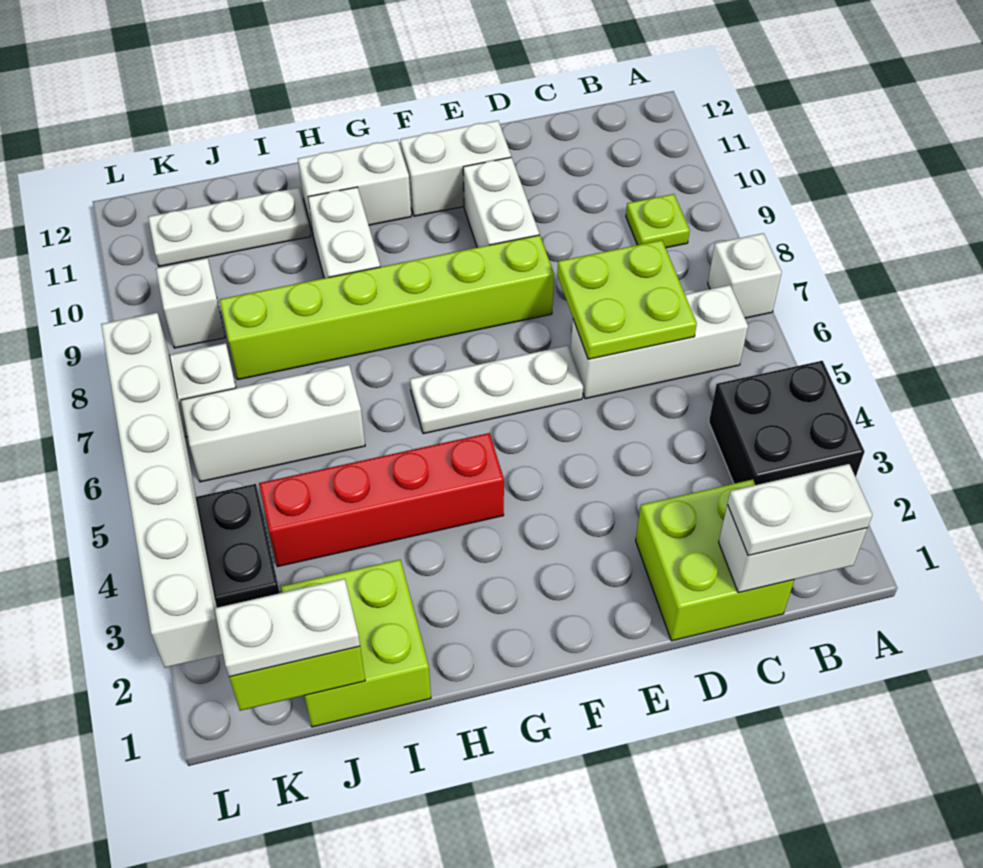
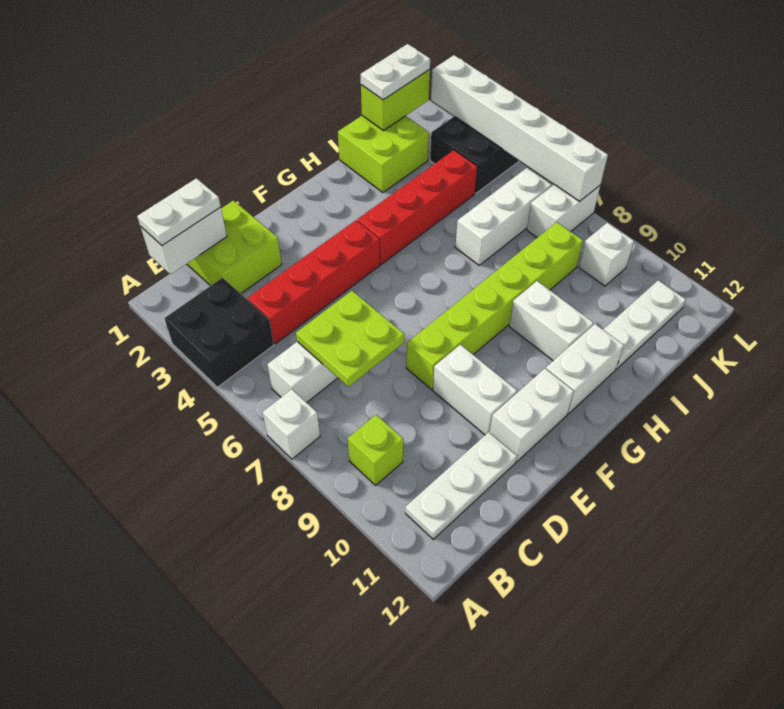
lime plate B9 level 1 -> lime brick B9 level 1
none -> red brick C4:F4 level 1
white plate E6:G6 level 1 -> white plate B11:D11 level 1

